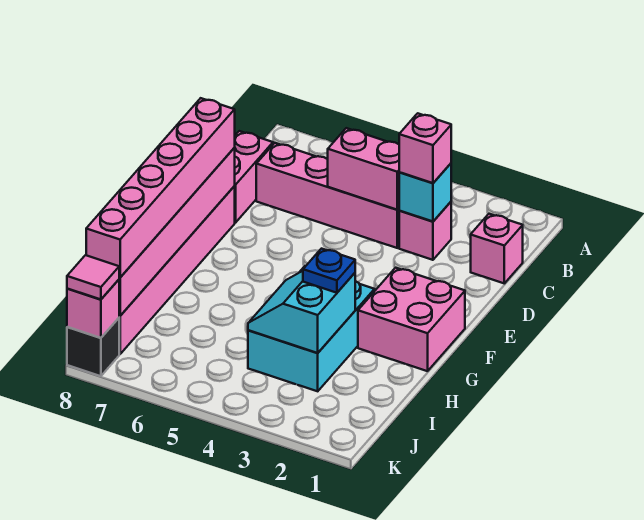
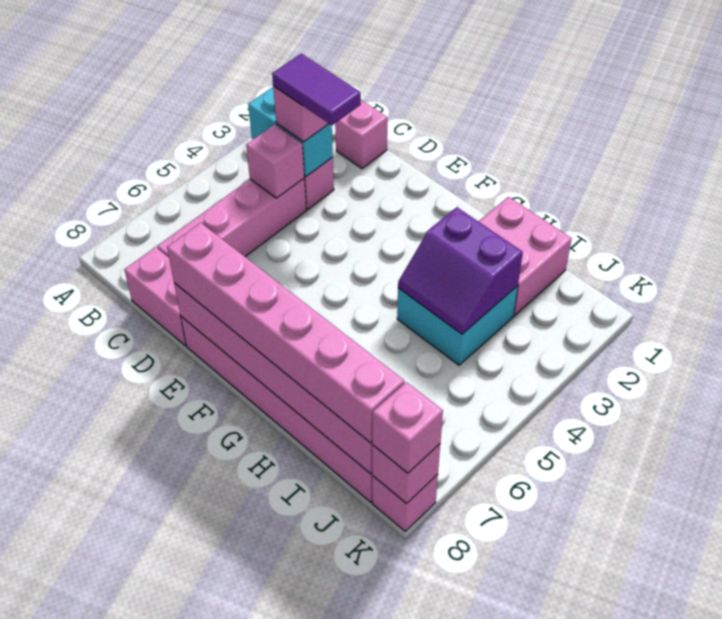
cyan brick C3 level 2 -> cyan brick B3:C3 level 2
none -> purple tile C3:D3 level 4
pink brick C4:C5 level 2 -> pink brick C4 level 2
pink brick F1:G2 level 1 -> pink brick H1:I2 level 1
cyan brick G3:I4 level 1 -> cyan brick H3:I4 level 1
cyan slope H3:I4 level 2 top 3 -> purple slope H3:I4 level 2 top 3
blue plate H3 level 3 -> none
black brick K8 level 1 -> pink brick K8 level 1
pink tile K8 level 3 -> pink brick K8 level 3

